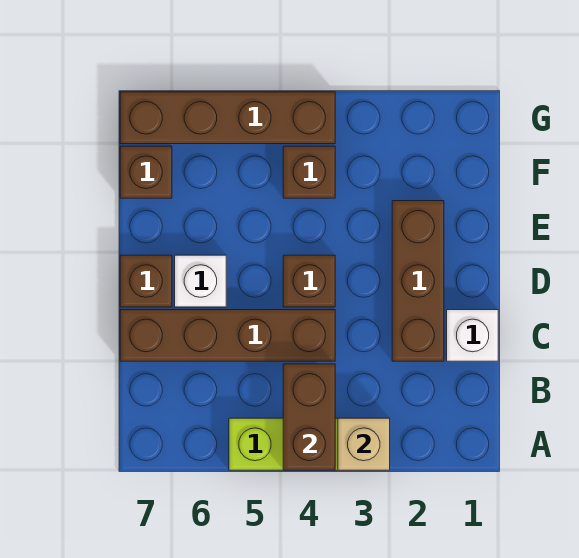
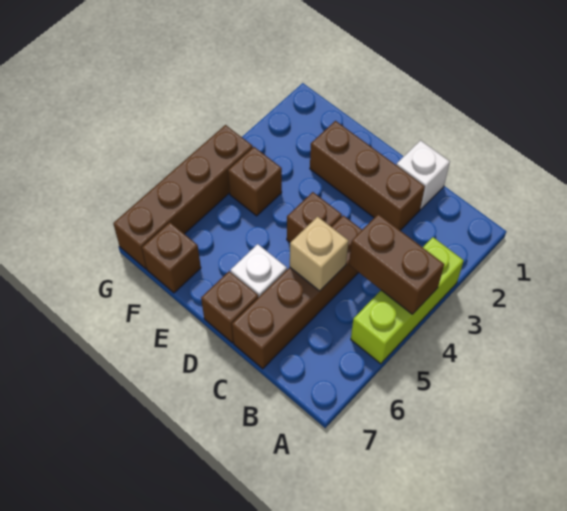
tan brick A3 level 2 -> tan brick C5 level 2

